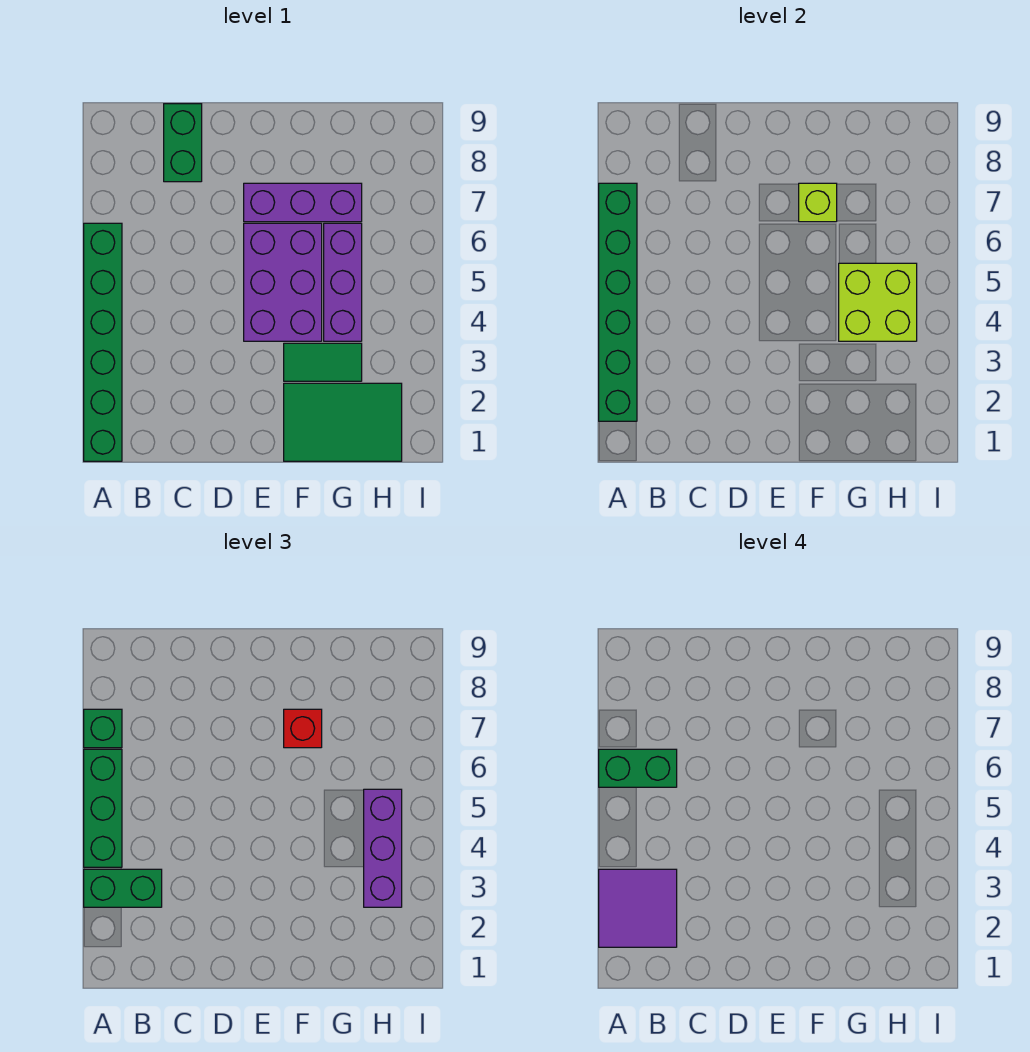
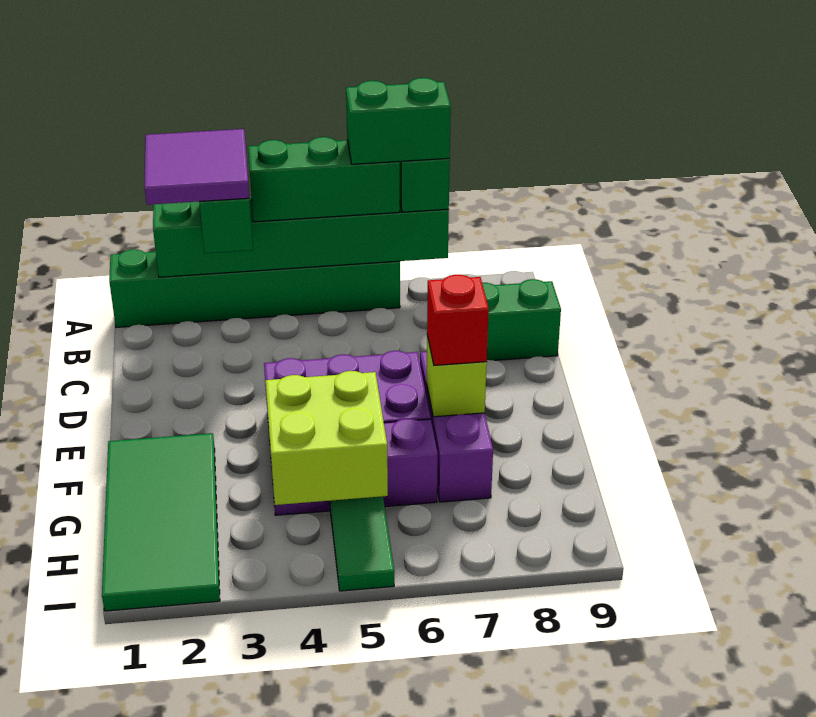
green brick A6:B6 level 4 -> green brick A6:A7 level 4
green tile F1:H2 level 1 -> green tile F1:I2 level 1
green tile F3:G3 level 1 -> green tile H5:I5 level 1
purple brick H3:H5 level 3 -> none

